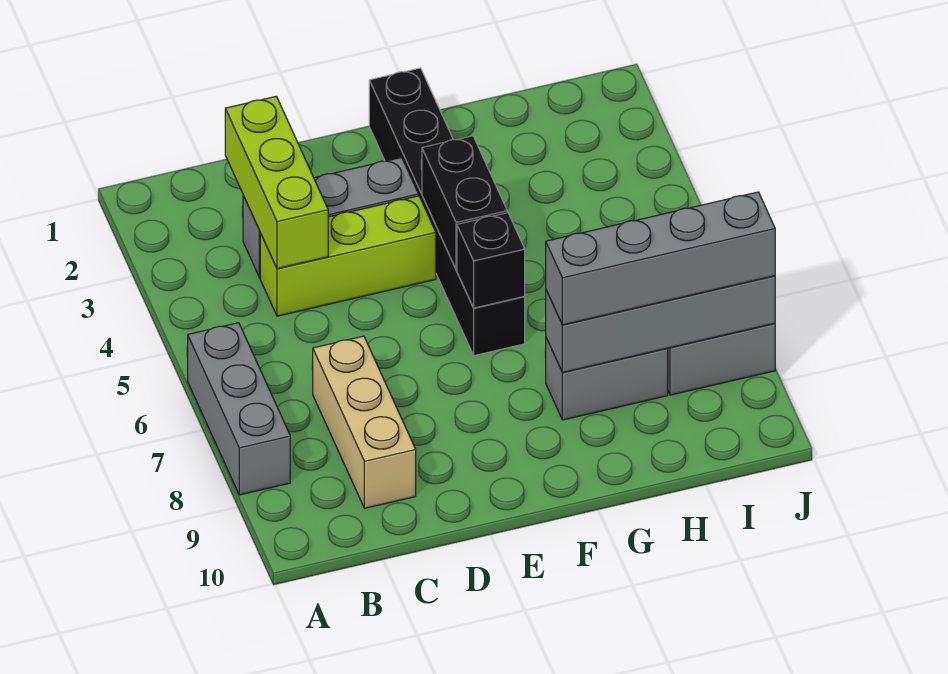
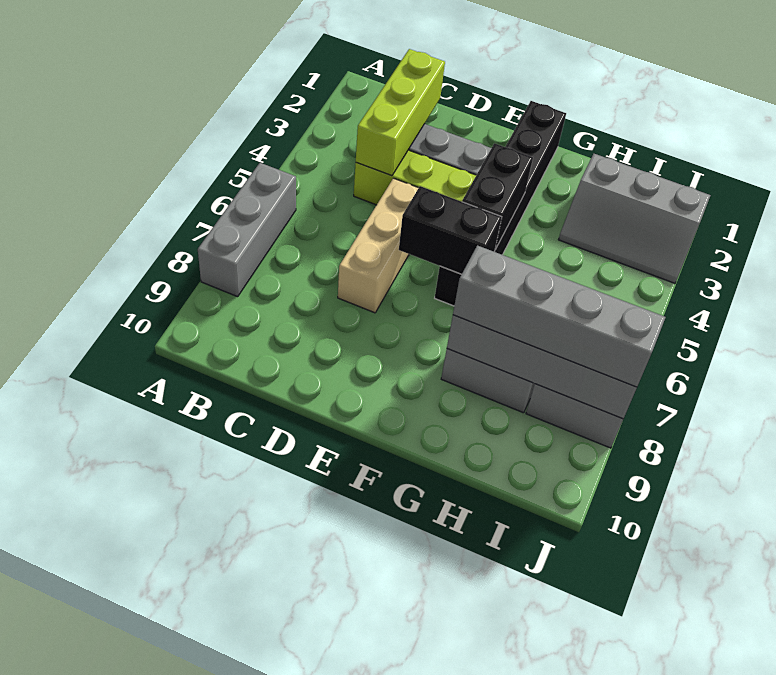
tan brick C7:C9 level 1 -> tan brick D5:D7 level 1
black brick F6 level 2 -> black brick E6:F6 level 2
none -> grey slope H2:J3 level 1 top 2

